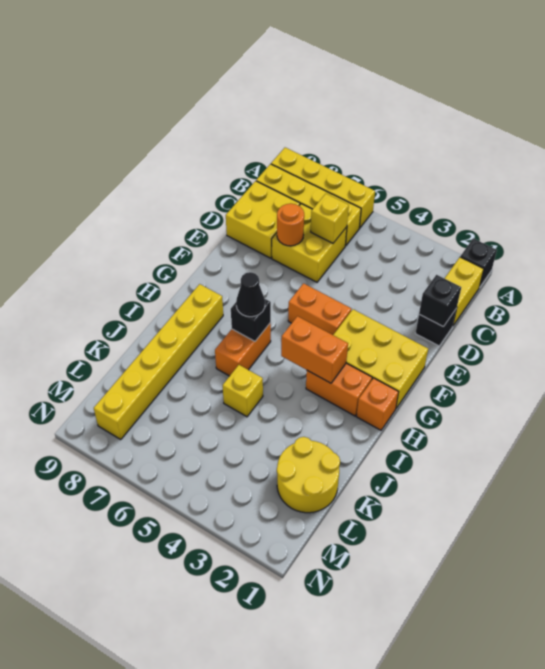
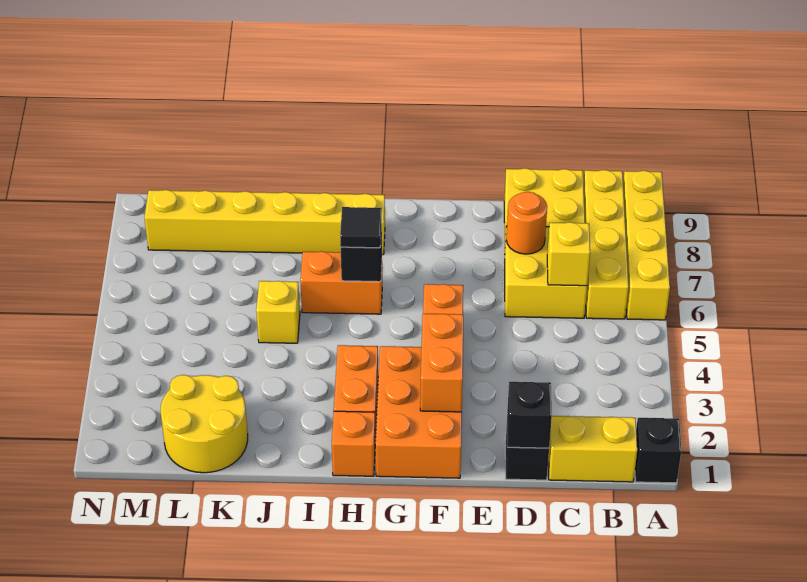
yellow brick F1:G3 level 1 -> orange brick F1:G3 level 1
orange brick H3:H4 level 2 -> orange brick F2:F3 level 2
black cone H6 level 3 -> black tile H6 level 3

